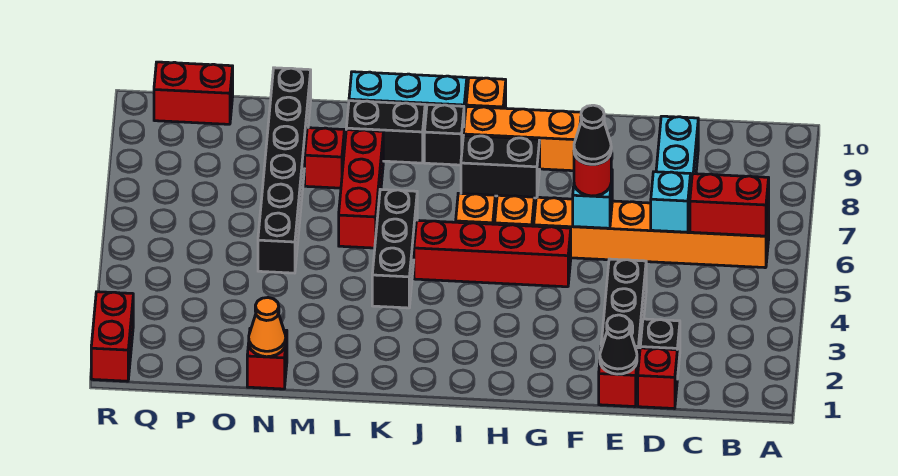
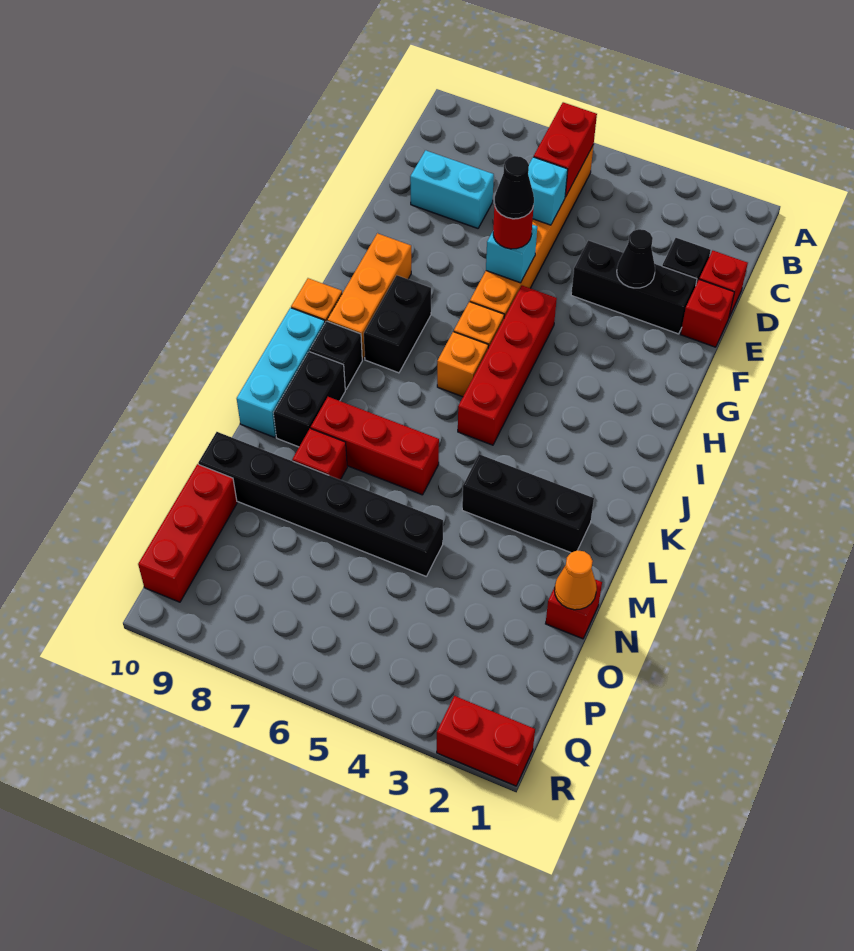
black cone E1 level 2 -> black cone E3 level 2
black brick K4:K6 level 1 -> black brick L2:L4 level 1
red brick P10:Q10 level 1 -> red brick O10:Q10 level 1

